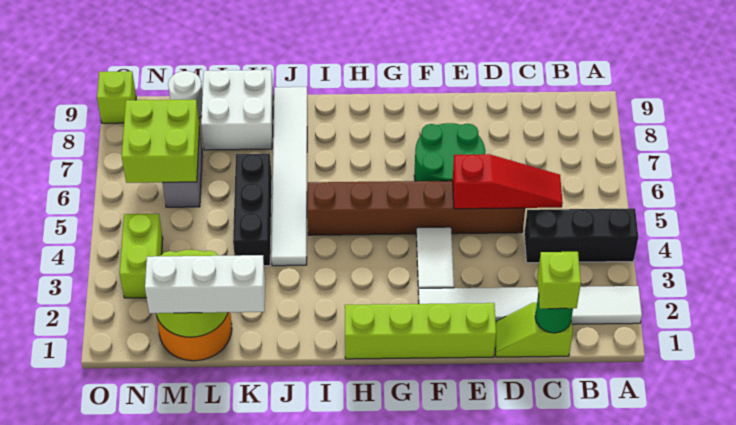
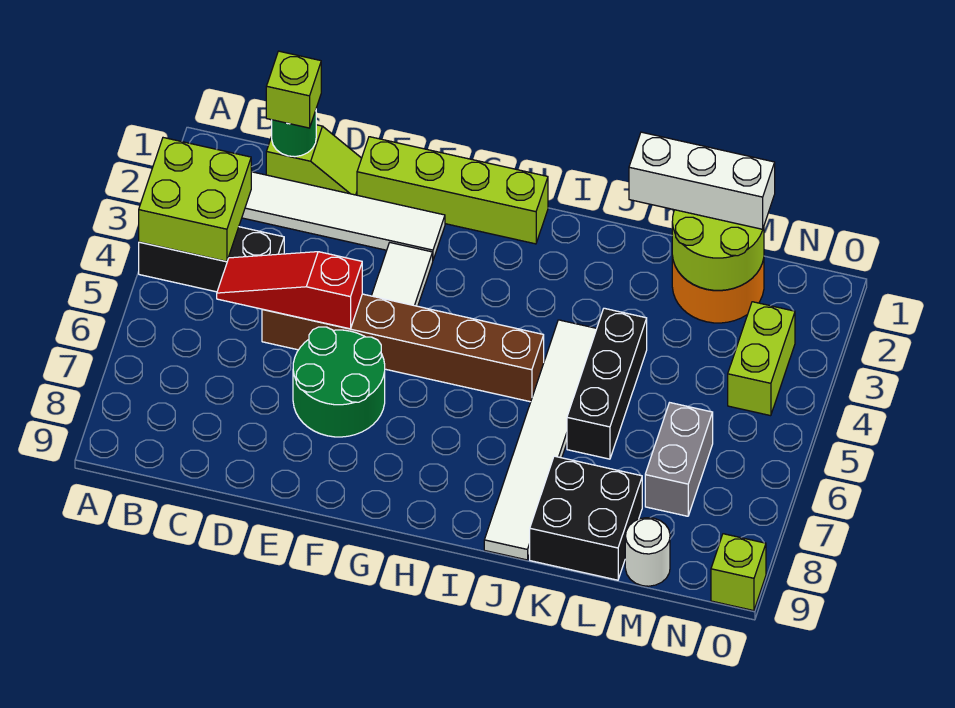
white brick K8:L9 level 1 -> black brick K8:L9 level 1
lime brick M6:N7 level 2 -> lime brick A3:B4 level 2

